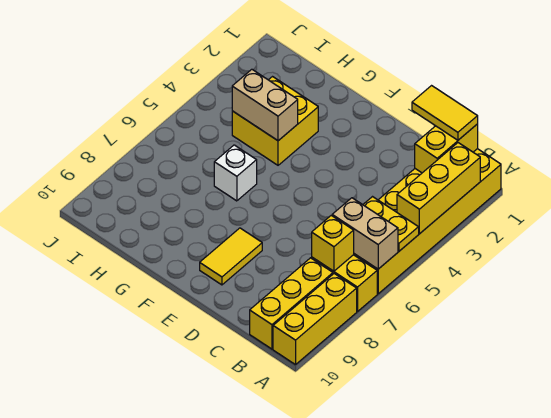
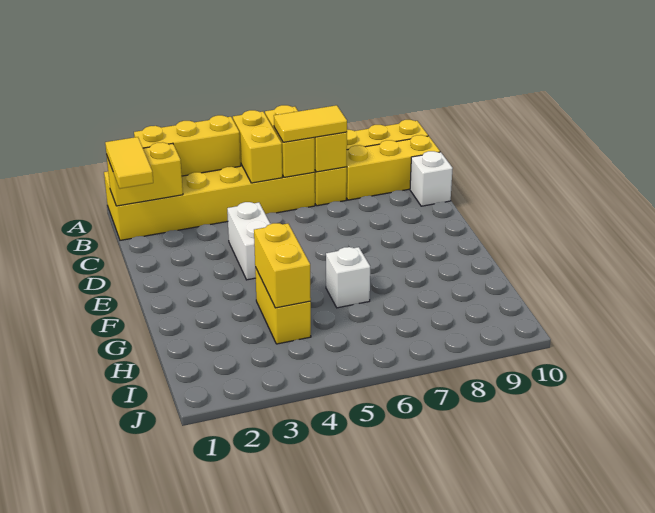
yellow plate A5:B5 level 2 -> yellow brick A5:B5 level 2
tan brick A6:B6 level 2 -> yellow brick A6:B6 level 2
none -> white brick C10 level 1
none -> white brick D4:E4 level 1
yellow tile E8:E9 level 1 -> yellow tile B6:B7 level 3
yellow brick G3:H4 level 1 -> yellow brick G4:H4 level 1
tan brick G4:H4 level 2 -> yellow brick G4:H4 level 2

